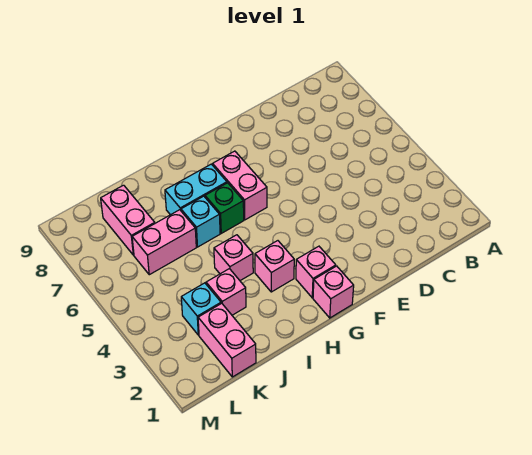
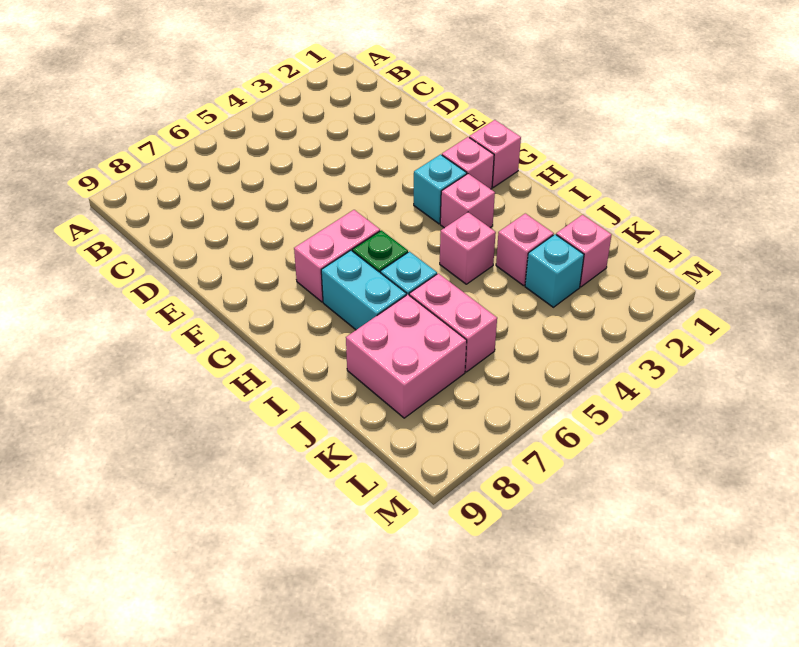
none -> cyan brick G3 level 1
pink brick K1:K2 level 1 -> pink brick K2 level 1
pink brick K7:K8 level 1 -> pink brick J7:K8 level 1

